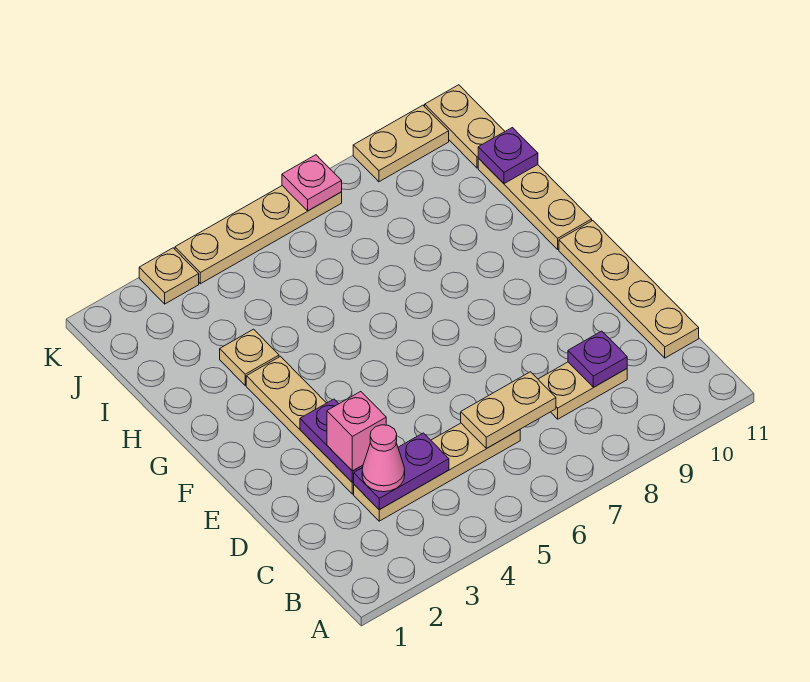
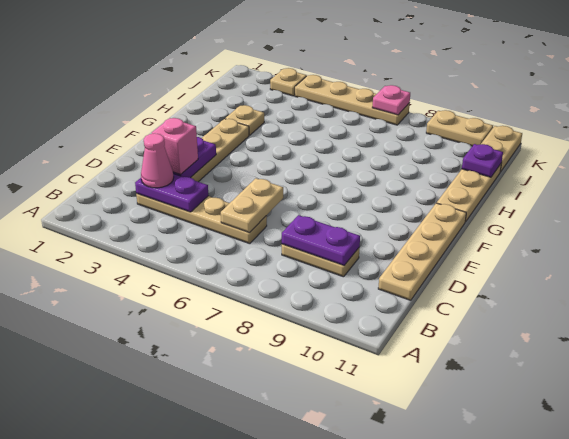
tan plate C6:C7 level 2 -> tan plate C6:D6 level 2
purple plate C9 level 2 -> purple plate C8:C9 level 2

